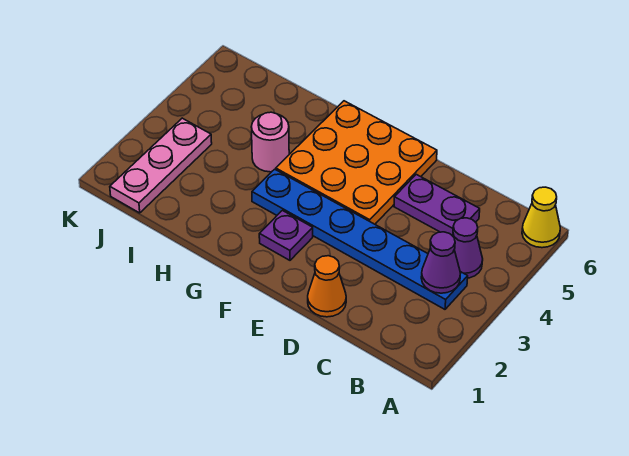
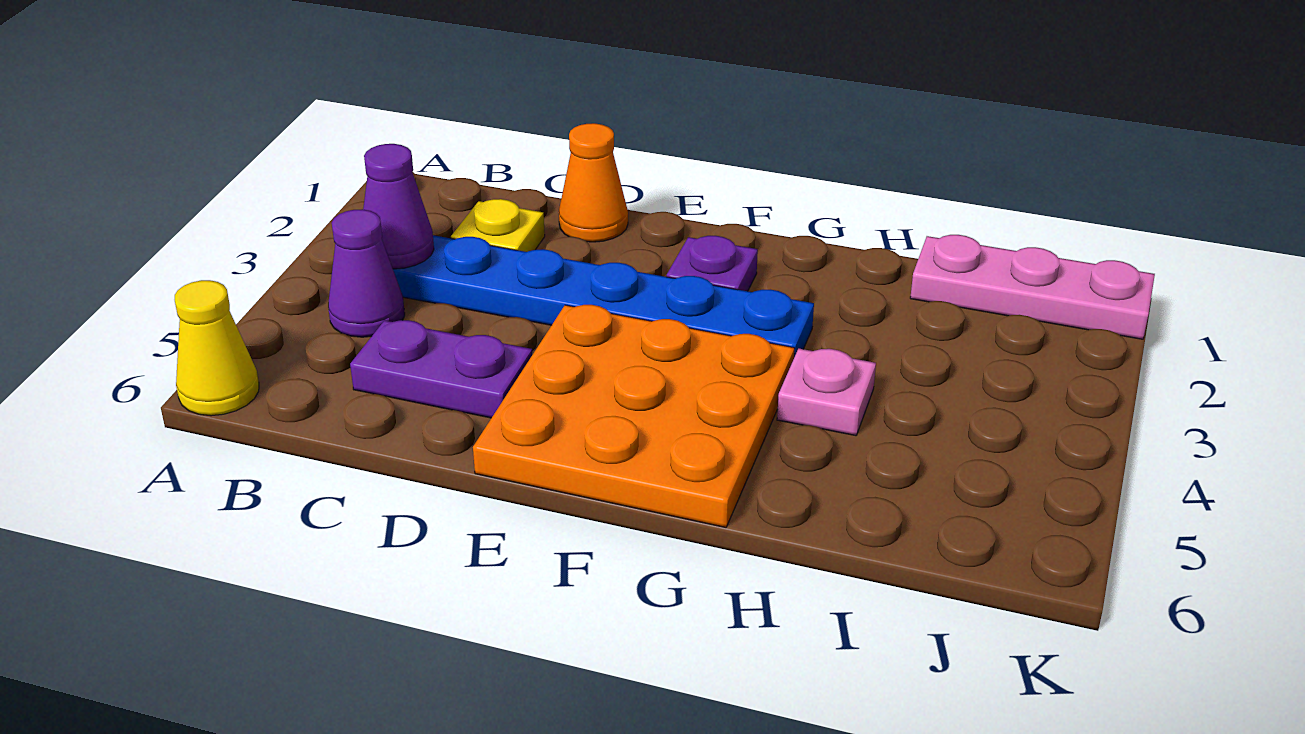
none -> yellow plate C2 level 1
pink round brick H4 level 1 -> pink plate H4 level 1
pink plate J1:J3 level 1 -> pink plate I1:K1 level 1

